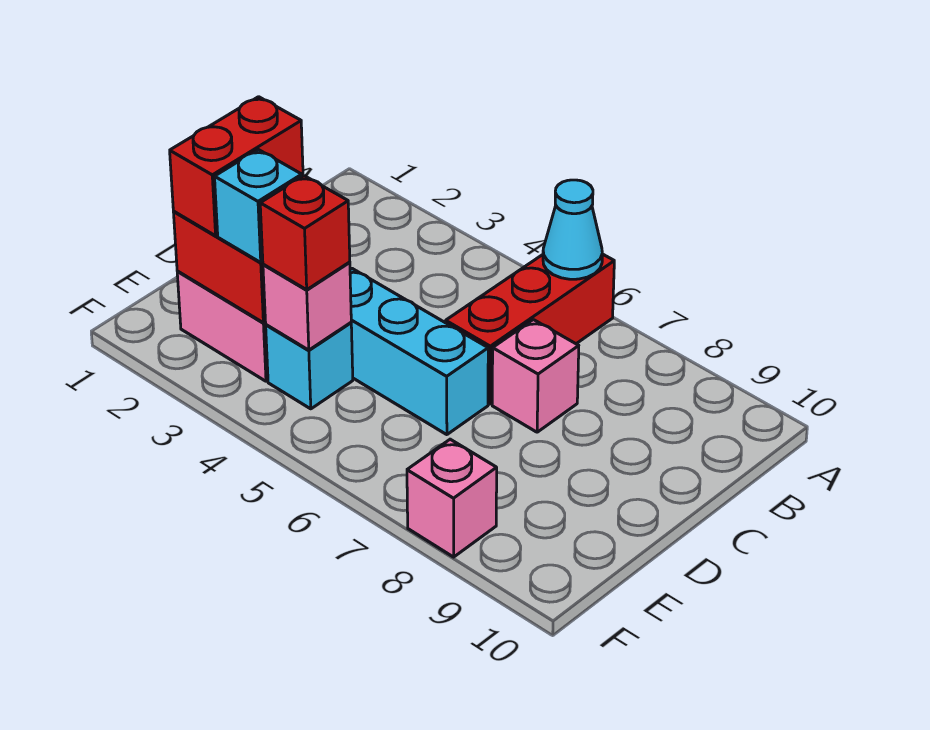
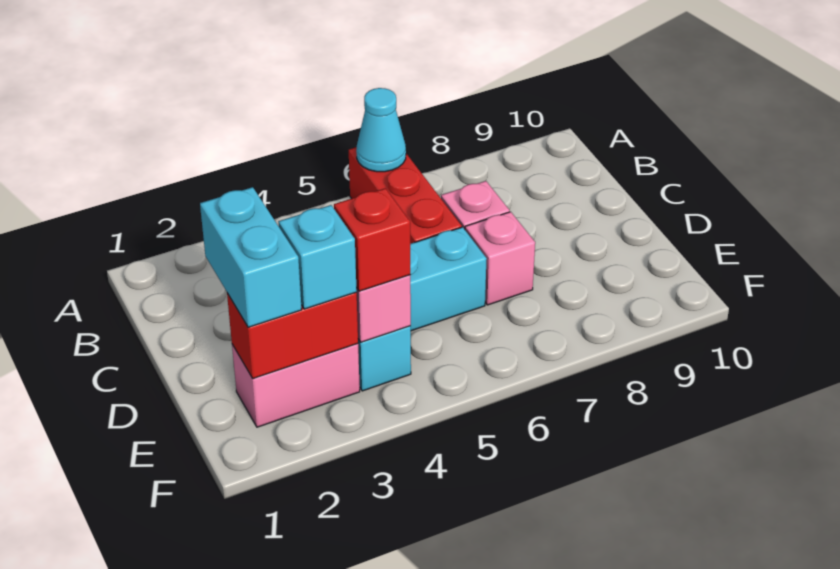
red brick D2:E2 level 3 -> cyan brick D2:E2 level 3
pink brick F8 level 1 -> pink brick D7 level 1

